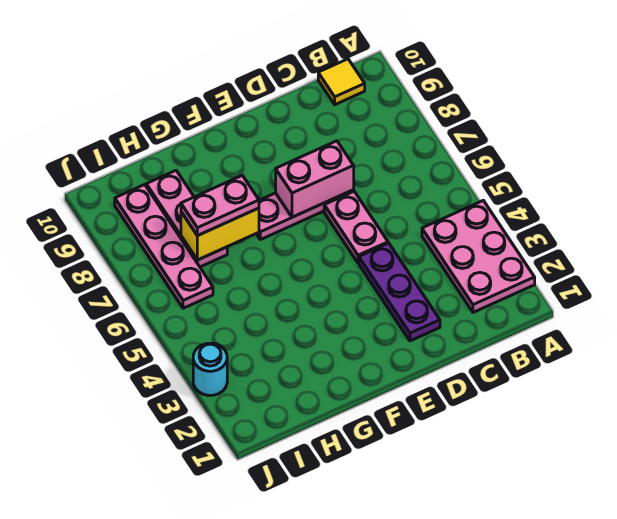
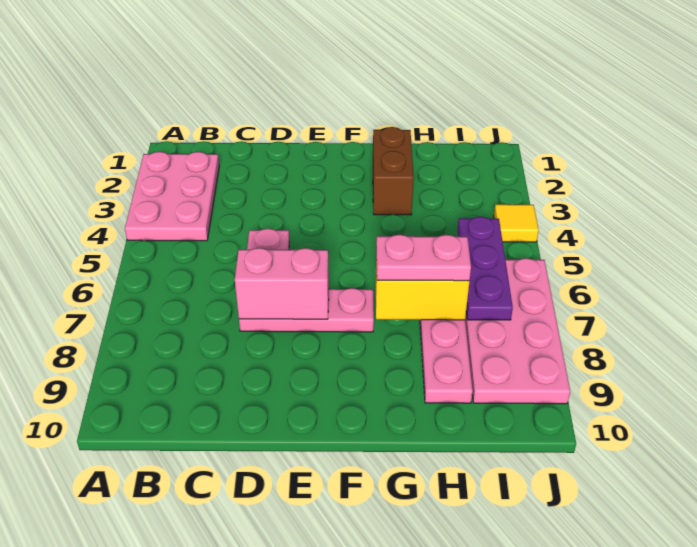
yellow tile B10 level 1 -> yellow tile J4 level 1
purple plate D2:D4 level 1 -> purple plate I5:I7 level 2
none -> brown brick G2:G3 level 1
pink plate I6:I9 level 1 -> pink plate I6:J9 level 1
cyan round brick J3 level 1 -> none

